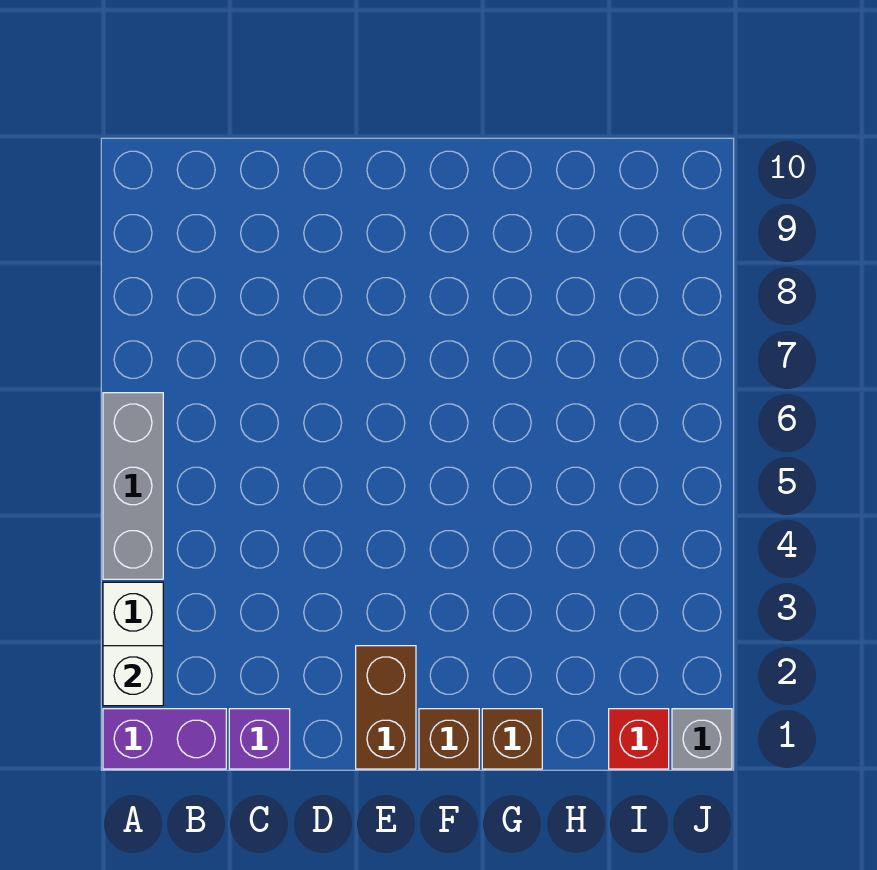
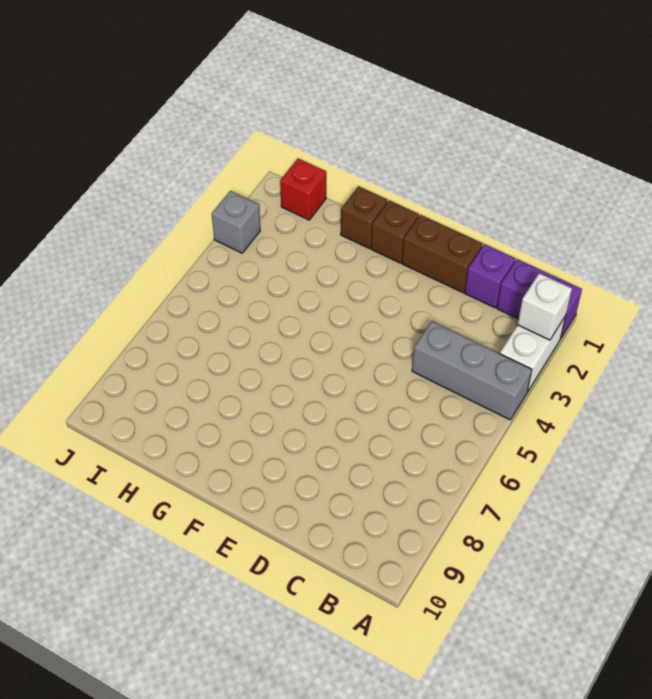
grey brick A4:A6 level 1 -> grey brick A4:C4 level 1
brown brick E1:E2 level 1 -> brown brick D1:E1 level 1
grey brick J1 level 1 -> grey brick J3 level 1

